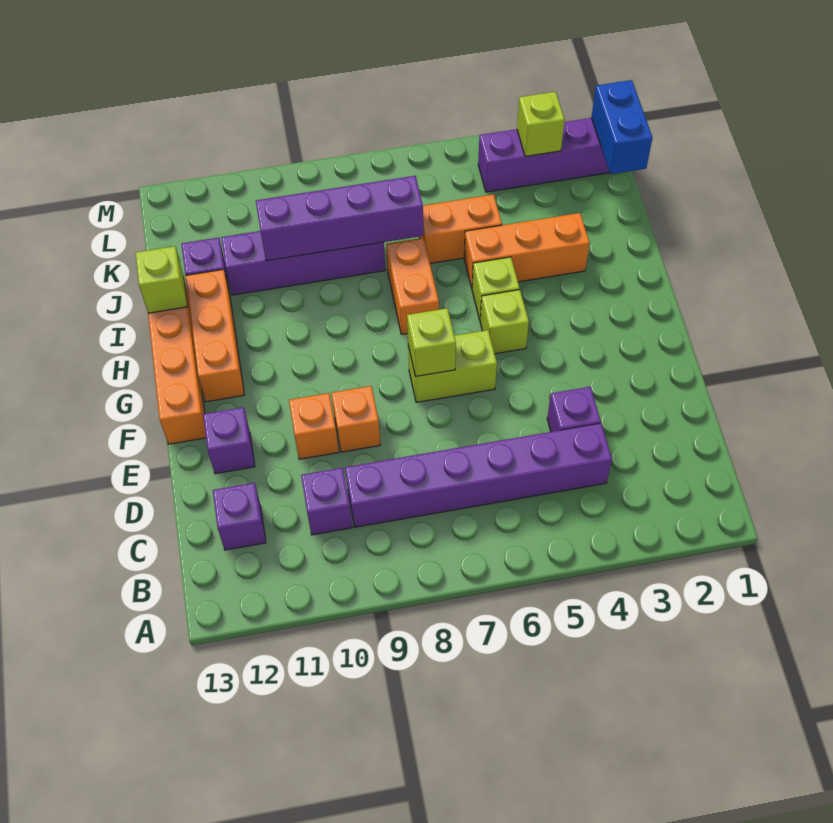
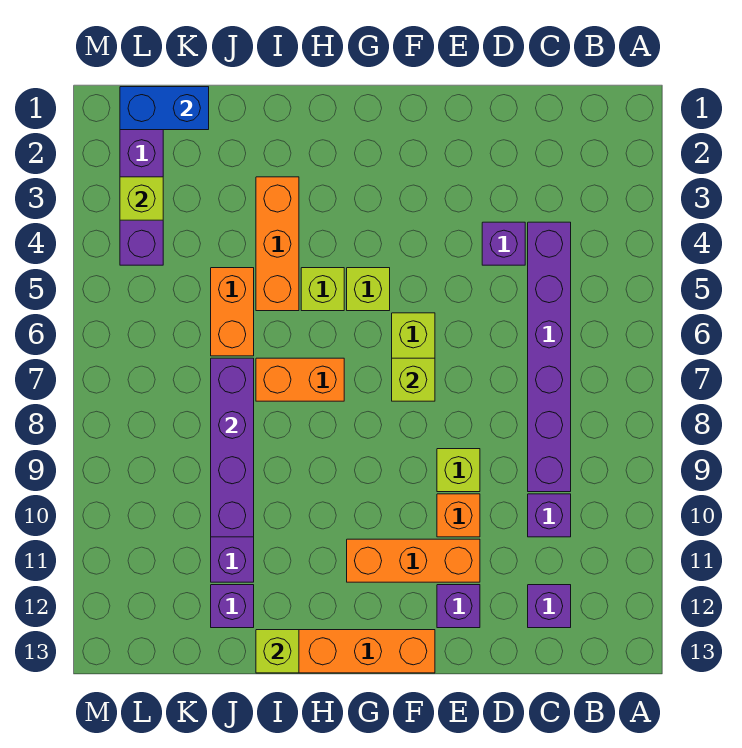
orange brick E9 level 1 -> lime brick E9 level 1
orange brick G12:I12 level 1 -> orange brick E11:G11 level 1

